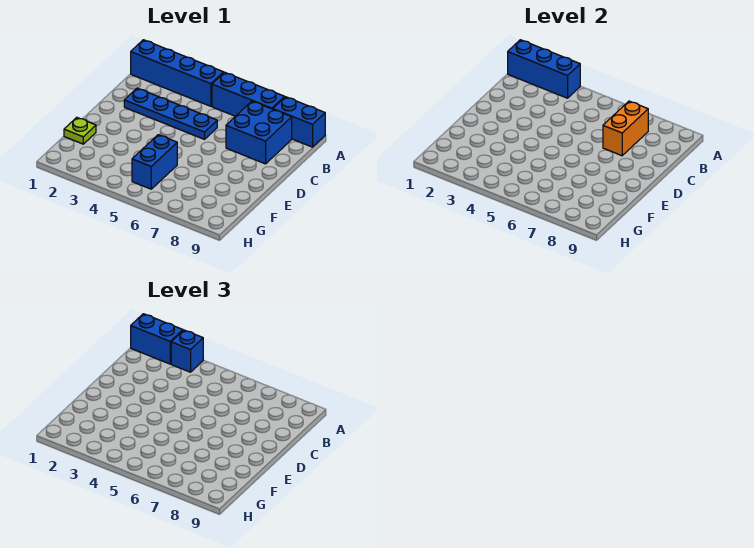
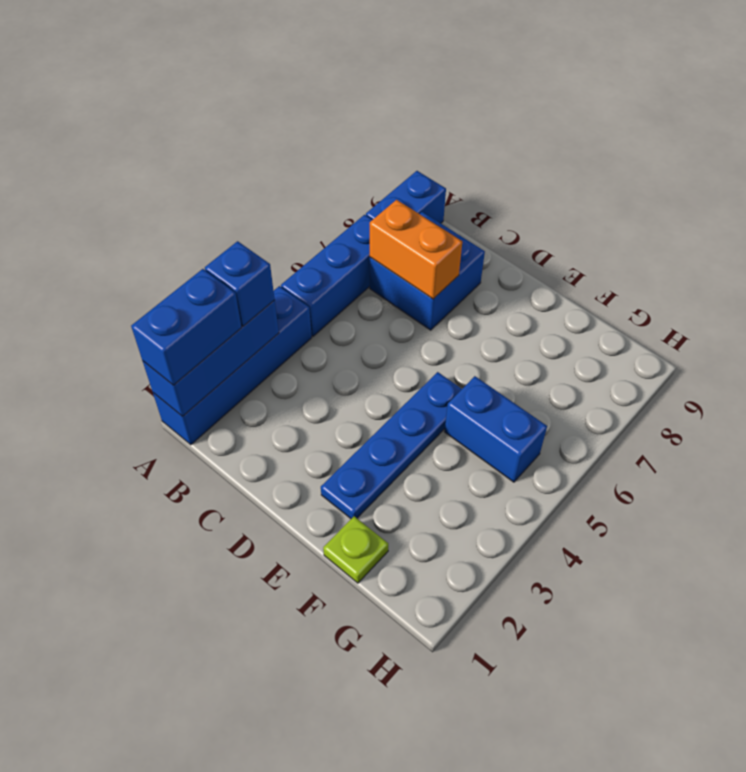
blue plate C2:C5 level 1 -> blue plate E2:E5 level 1

